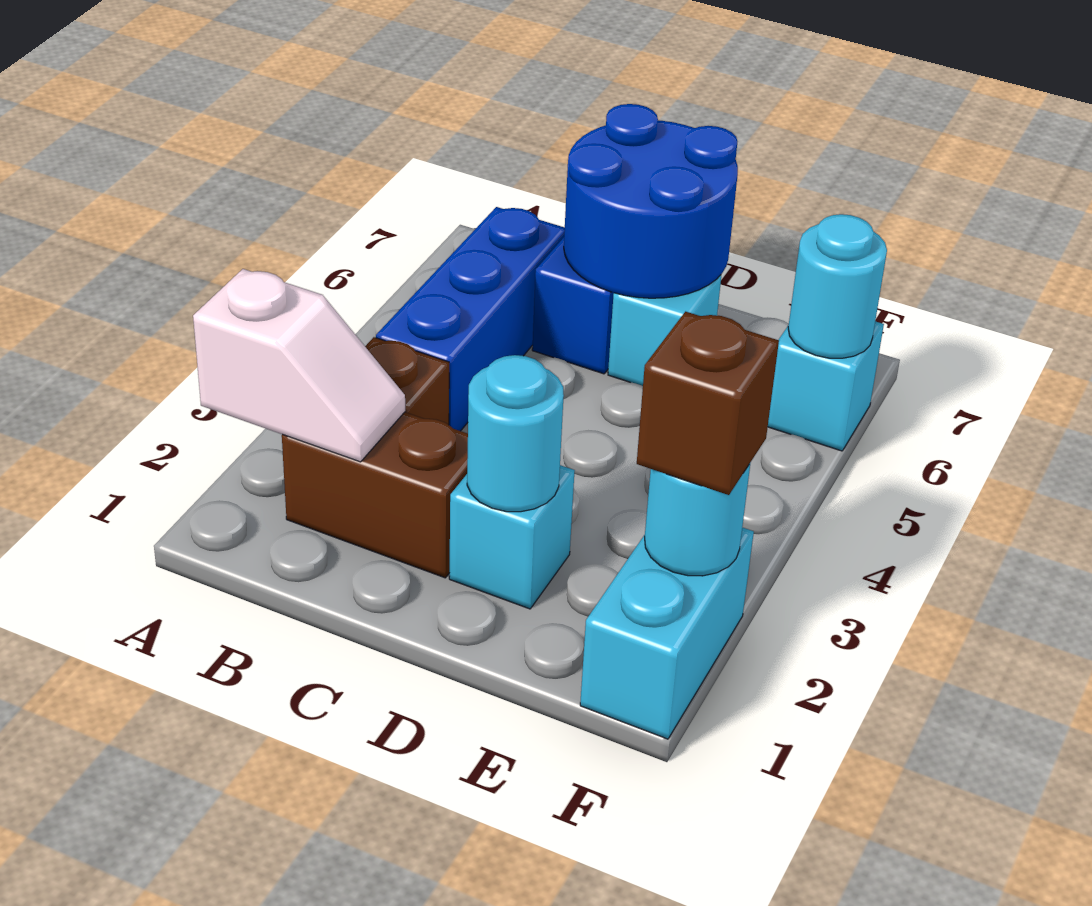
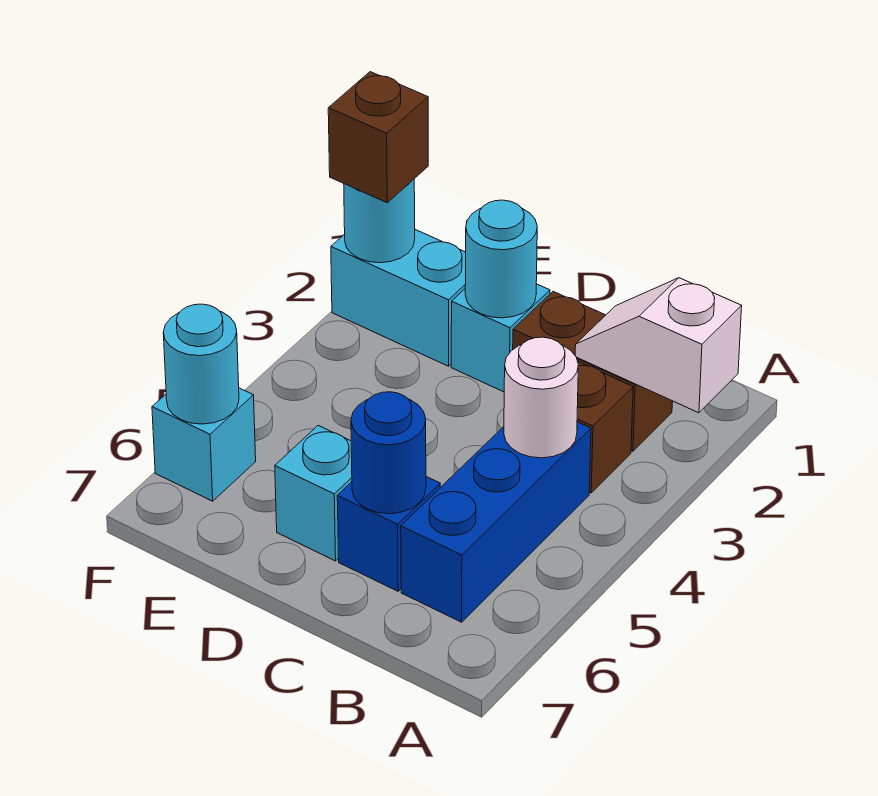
none -> white round brick B4 level 2
blue round brick C6:D7 level 2 -> blue round brick C6 level 2
cyan brick F1:F2 level 1 -> cyan brick E2:F2 level 1

